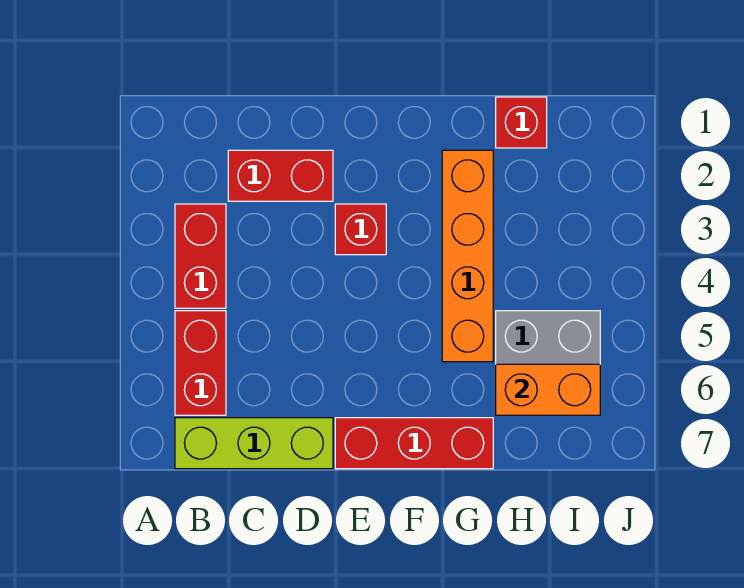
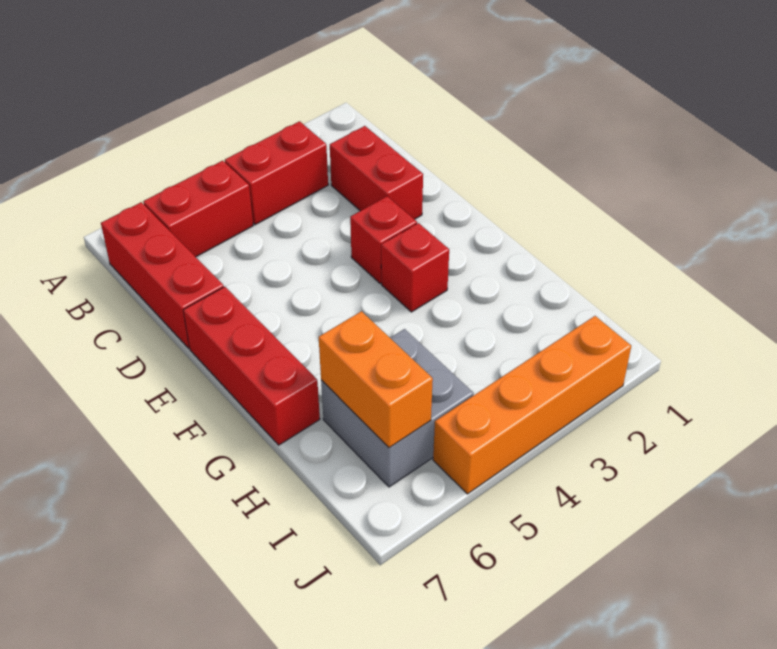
lime brick B7:D7 level 1 -> red brick B7:D7 level 1
orange brick G2:G5 level 1 -> orange brick J2:J5 level 1
red brick H1 level 1 -> red brick F3 level 1

